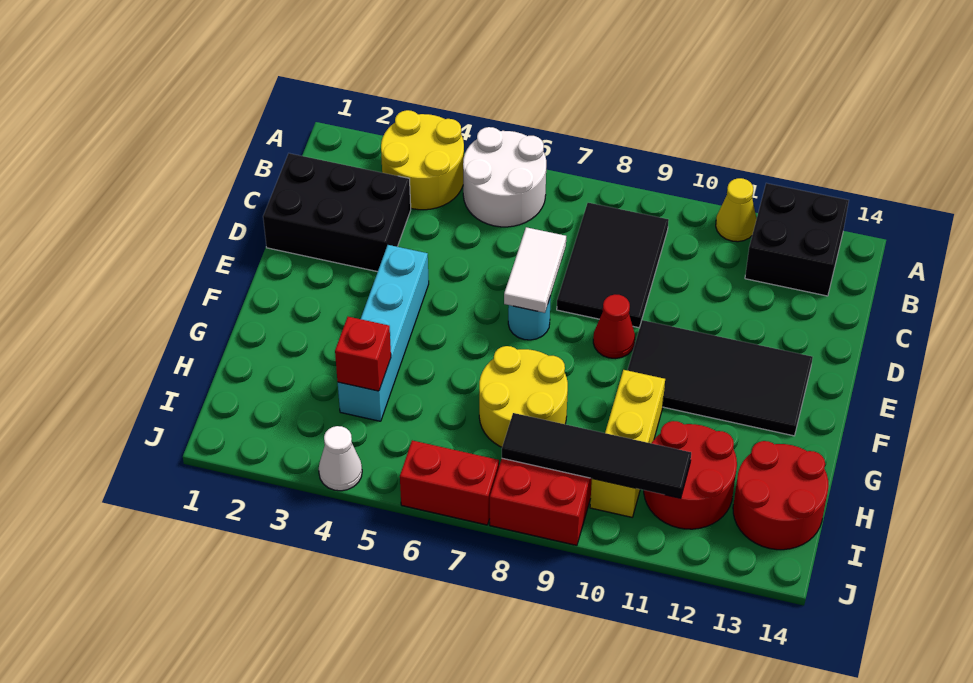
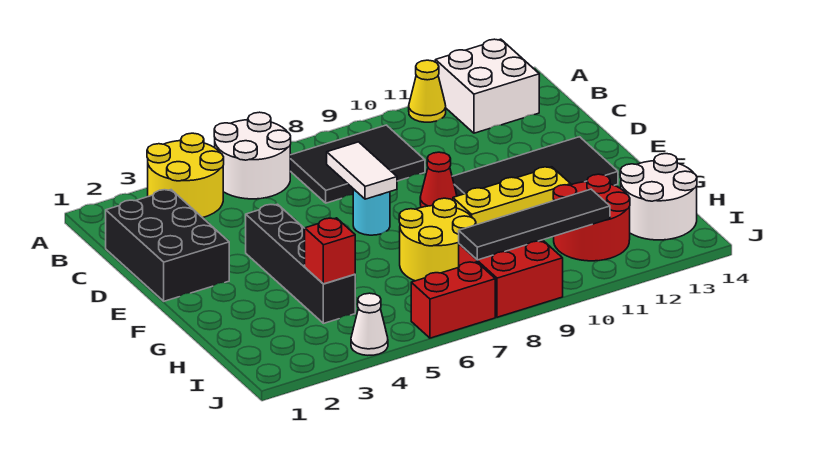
black brick A12:B13 level 1 -> white brick A12:B13 level 1
black tile B8:D9 level 1 -> black tile B7:C9 level 1
black brick C1:D3 level 1 -> black brick C1:E2 level 1
cyan brick E4:H4 level 1 -> black brick E4:H4 level 1
yellow brick G10:I10 level 1 -> yellow brick G9:G11 level 1
red round brick H13:I14 level 1 -> white round brick H13:I14 level 1

